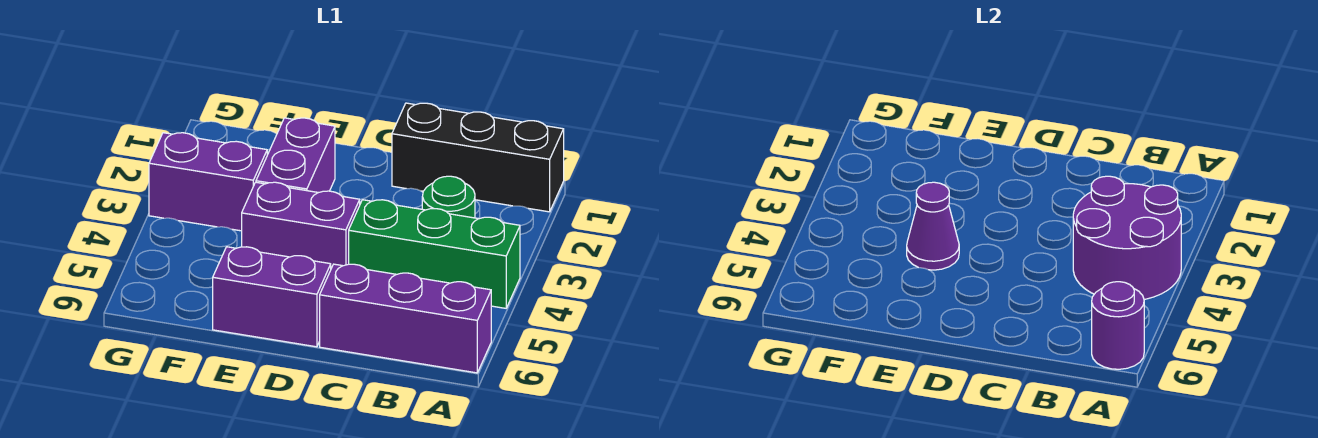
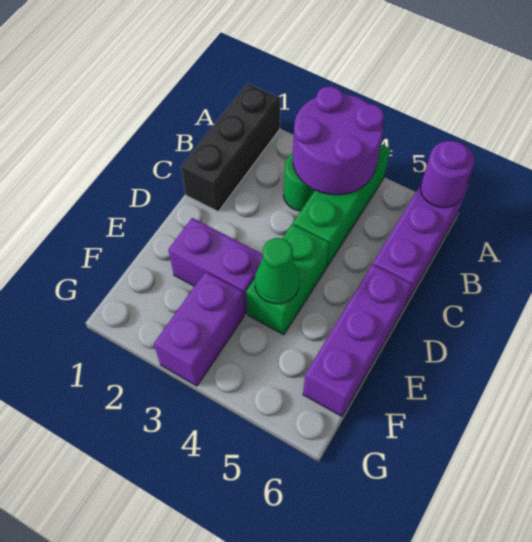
purple brick D4:E4 level 1 -> green brick D4:E4 level 1
purple brick D6:E6 level 1 -> purple brick D6:F6 level 1
purple cone E4 level 2 -> green cone E4 level 2

